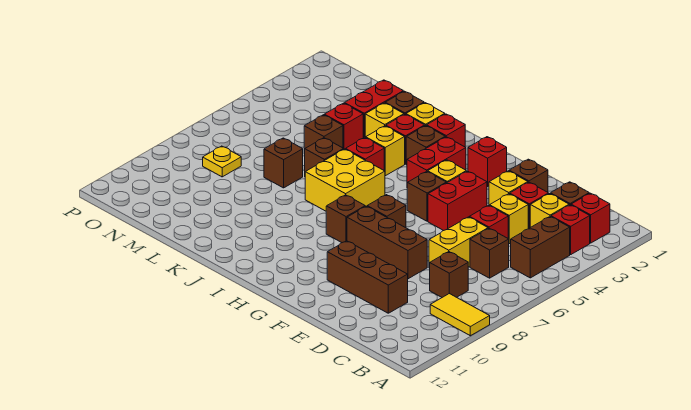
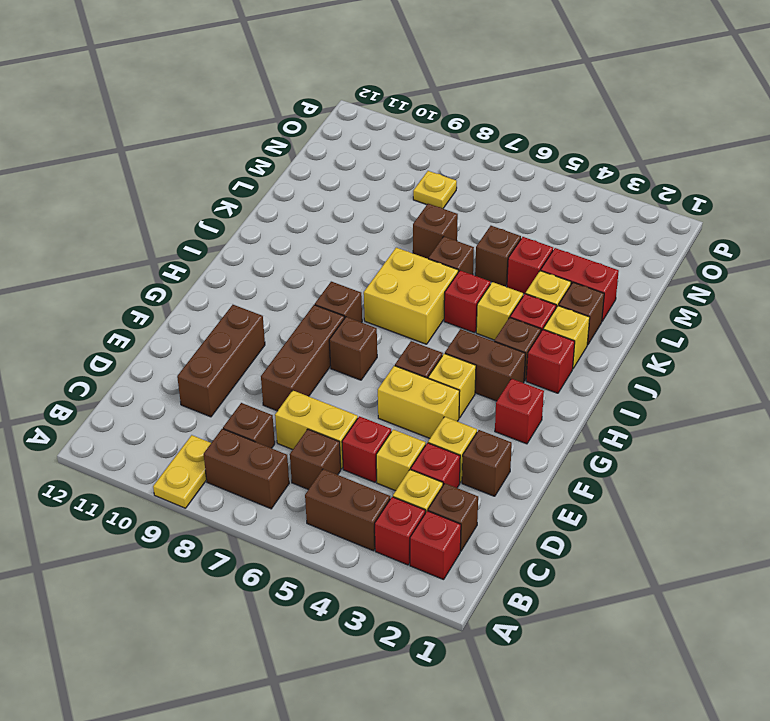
yellow tile A9:B9 level 1 -> yellow plate A9:B9 level 1
none -> brown brick B7:B8 level 1
red brick F4:F5 level 1 -> yellow brick F4:F5 level 1
red brick H3:H4 level 1 -> brown brick H3:H4 level 1

